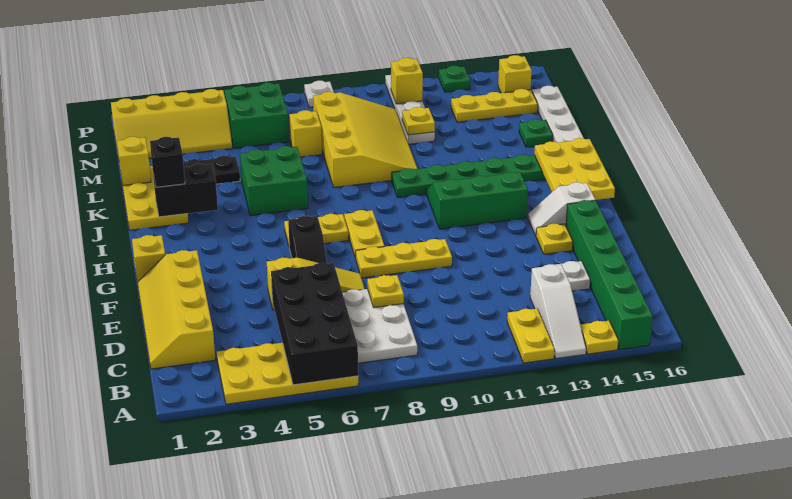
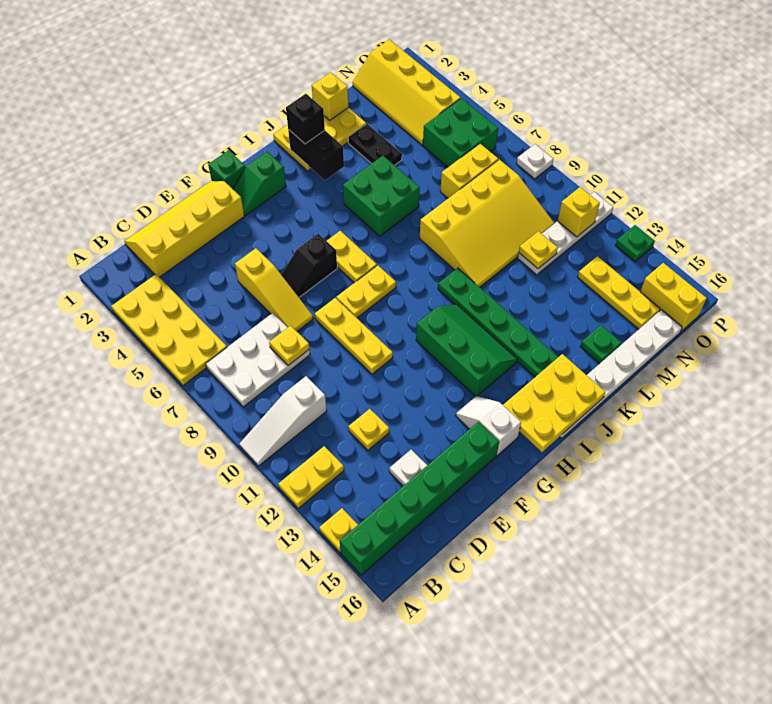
black brick A5:D6 level 2 -> none
white slope A13:C13 level 1 top C -> white slope A10:C10 level 1 top C
yellow plate F14 level 1 -> yellow plate D12 level 1
yellow brick G1 level 1 -> green brick G1 level 1
none -> green slope G2:H2 level 1 top H
yellow brick M7 level 1 -> yellow brick M7:N7 level 1
yellow brick O15 level 1 -> yellow brick O15:O16 level 1

